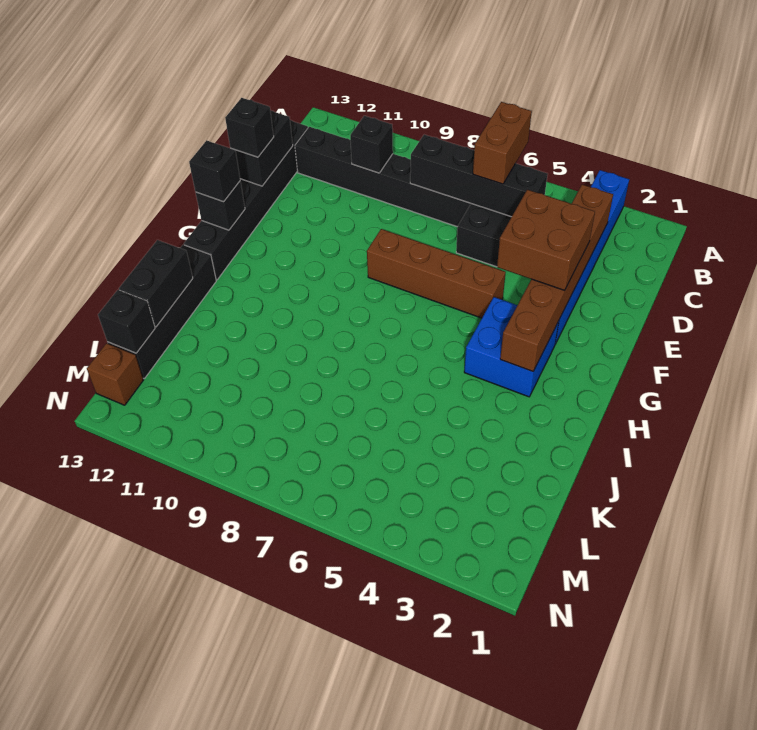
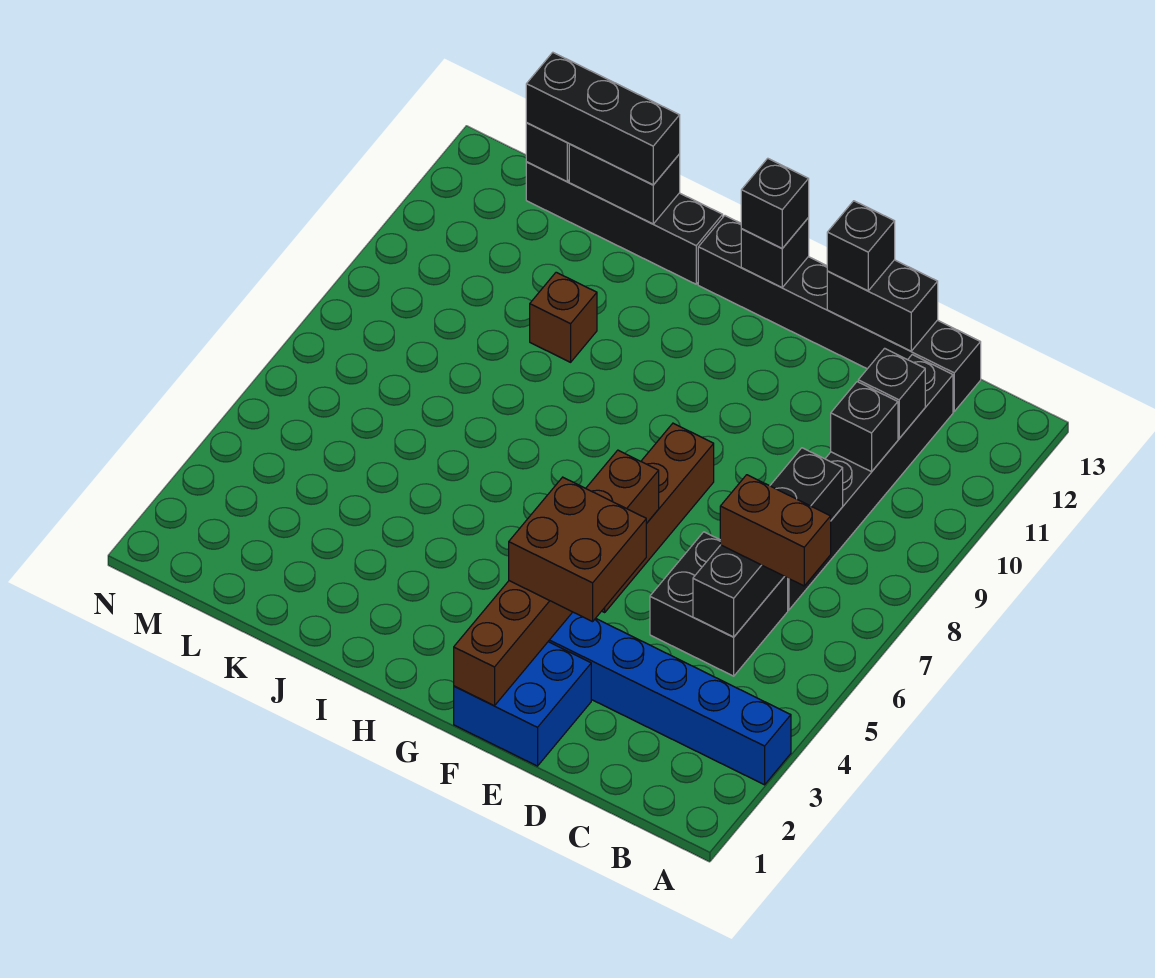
brown brick C3:H3 level 2 -> brown brick F1:F6 level 2
none -> black brick C11 level 2
blue brick G3:H4 level 1 -> blue brick E1:F2 level 1
none -> black brick J13:L13 level 3
brown brick M13 level 1 -> brown brick J10 level 1

